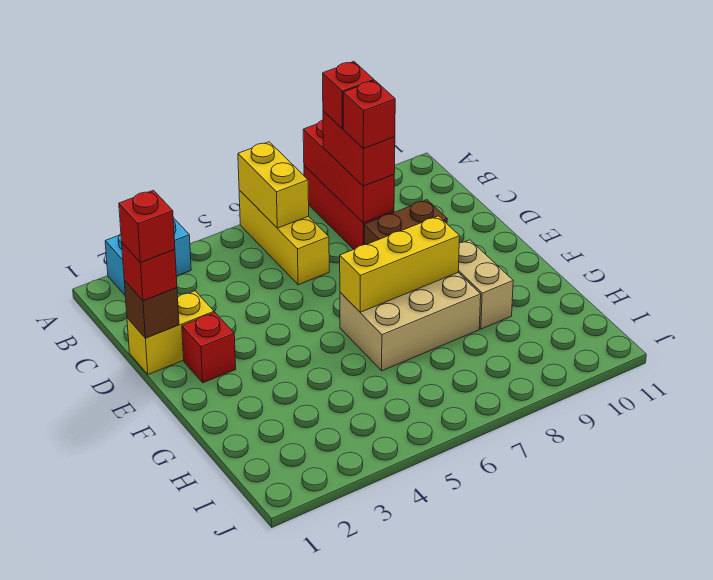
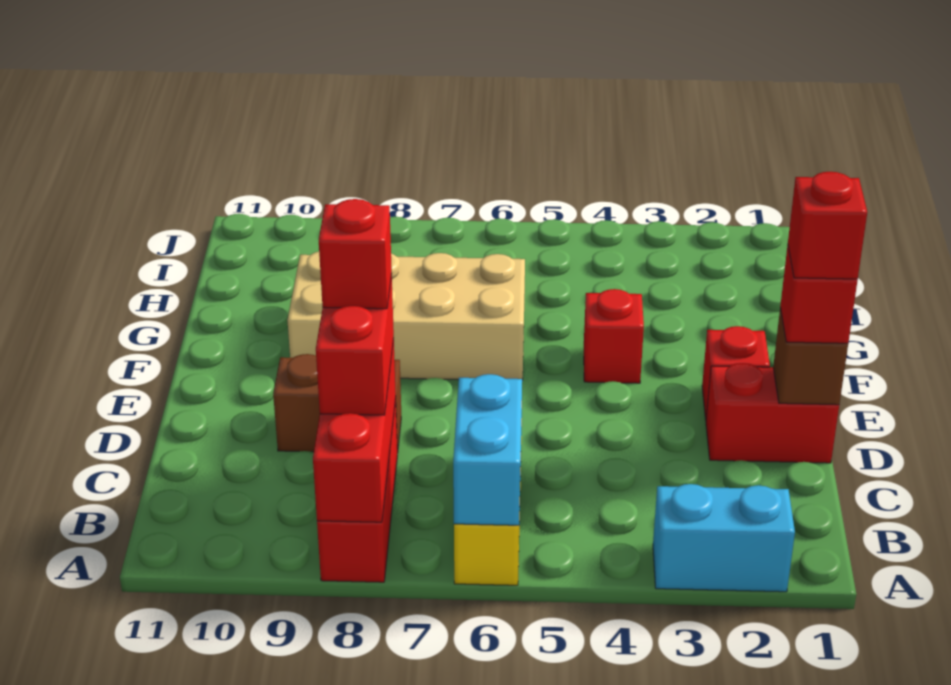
yellow brick A6:B6 level 2 -> cyan brick A6:B6 level 2
red brick B8 level 4 -> red brick F4 level 1
yellow brick D1:D2 level 1 -> red brick D1:D2 level 1
yellow brick F6:F8 level 2 -> none

